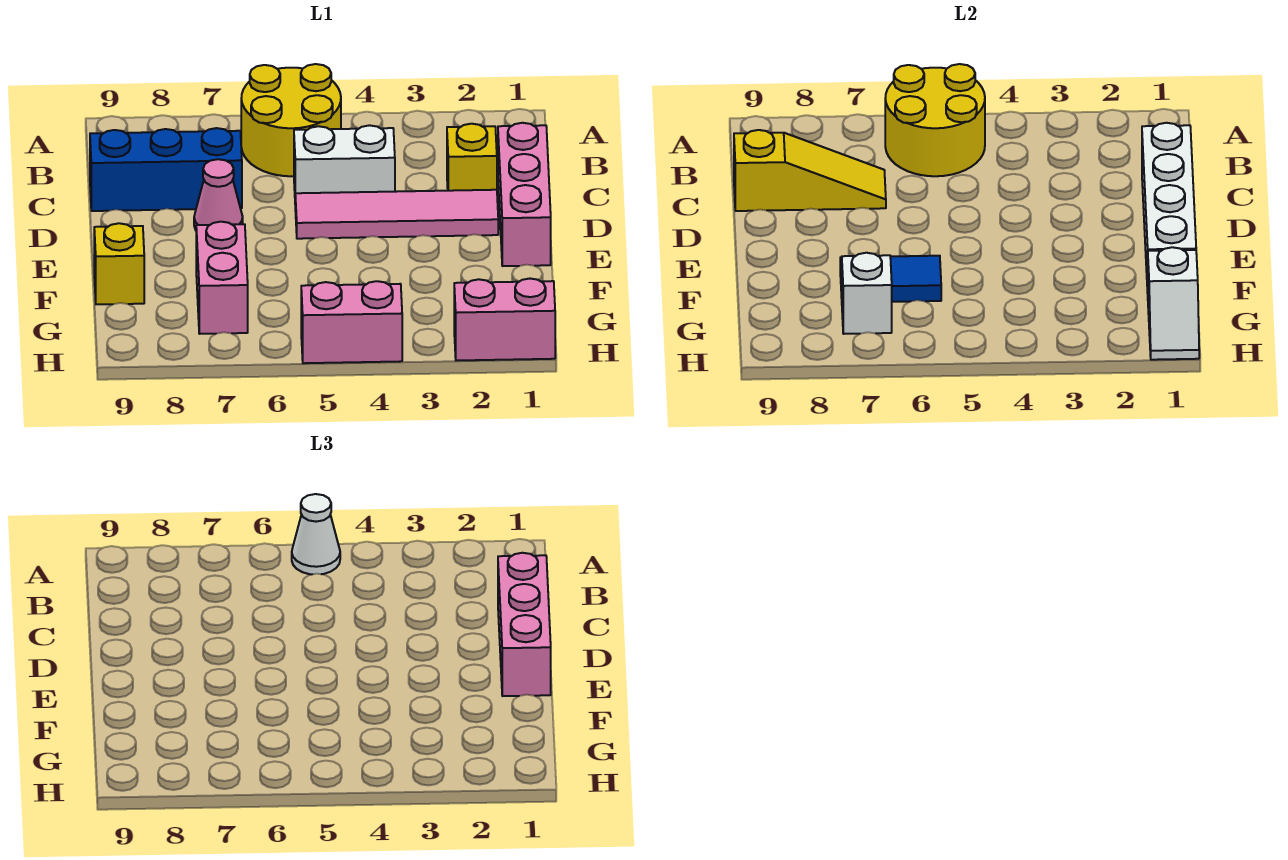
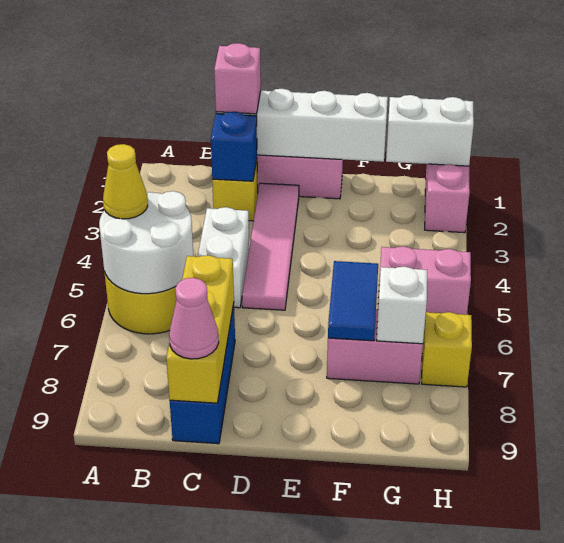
yellow round brick A5:B6 level 2 -> white round brick A5:B6 level 2
white cone A5 level 3 -> yellow cone A5 level 3
pink brick C1:E1 level 3 -> pink brick C1 level 3
none -> blue brick C2 level 2
yellow slope C7:C9 level 2 top 9 -> yellow brick C7:C9 level 2
pink cone D7 level 1 -> pink cone C9 level 3
yellow brick F9 level 1 -> yellow brick H7 level 1
white slope G1:H1 level 2 top G -> white brick G1:H1 level 2
pink brick H4:H5 level 1 -> pink brick G5:H5 level 1

